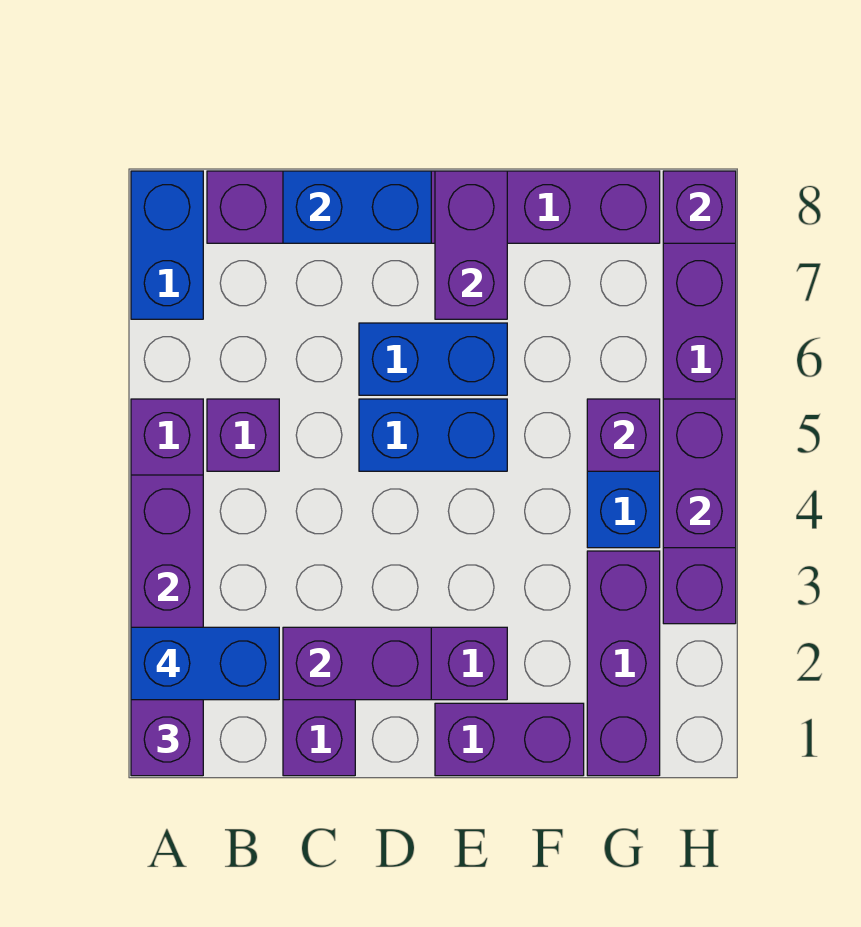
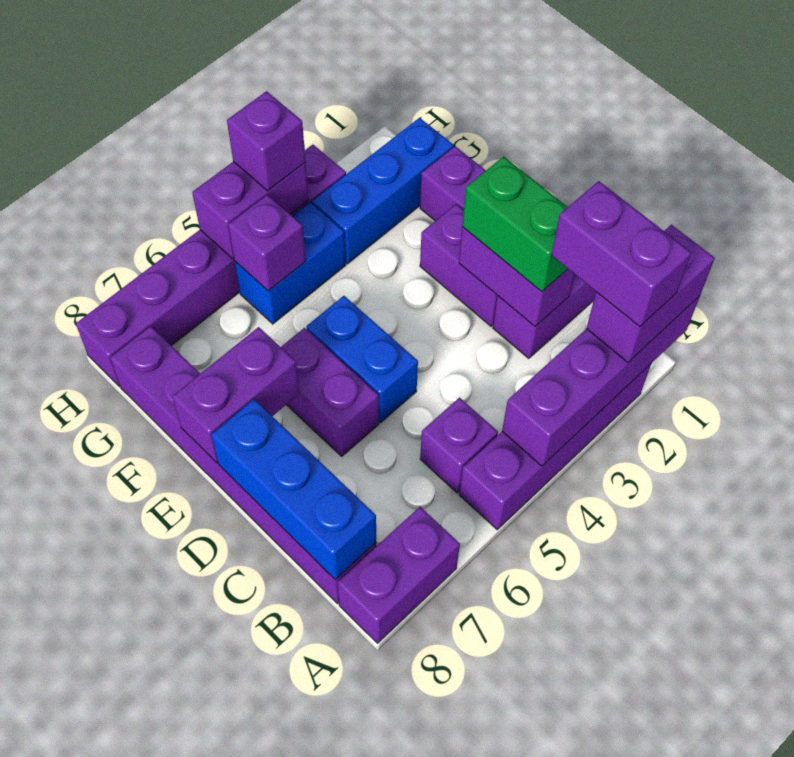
blue brick A2:B2 level 4 -> purple brick A2:B2 level 4
blue brick A7:A8 level 1 -> purple brick A7:A8 level 1
none -> green brick C2:D2 level 3
blue brick C8:D8 level 2 -> blue brick B8:D8 level 2
blue brick D6:E6 level 1 -> purple brick D6:E6 level 1
purple brick G1:G3 level 1 -> blue brick G1:G3 level 1
purple brick H8 level 2 -> purple brick H4 level 3

